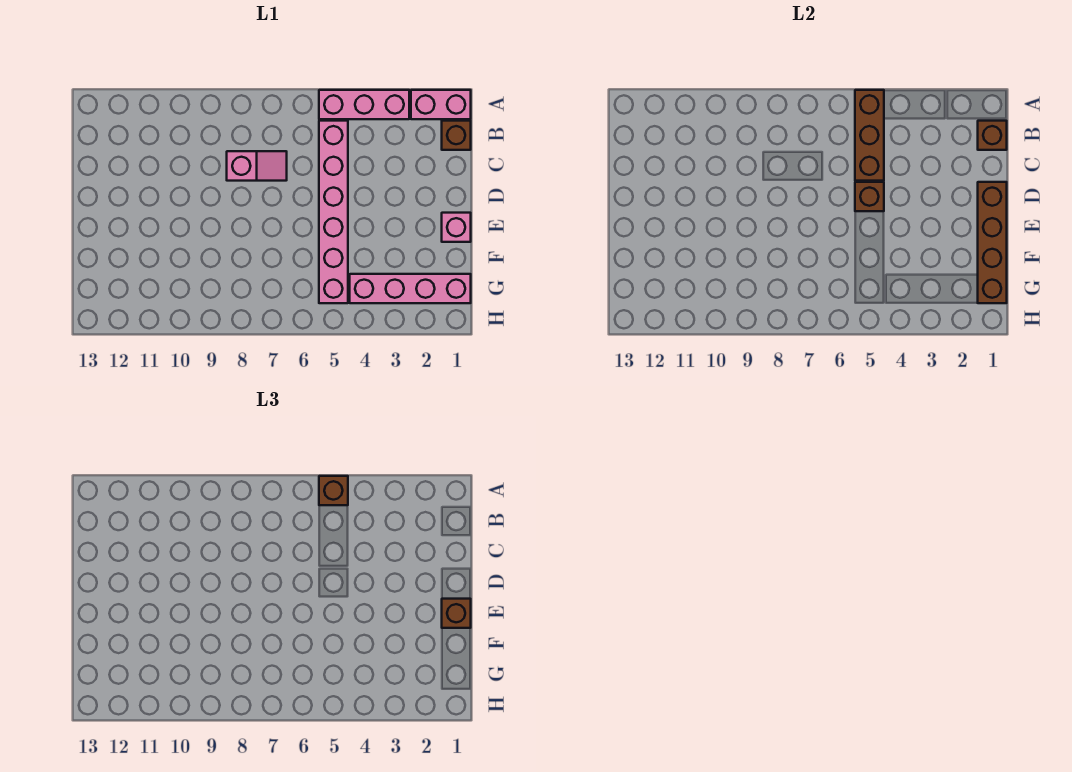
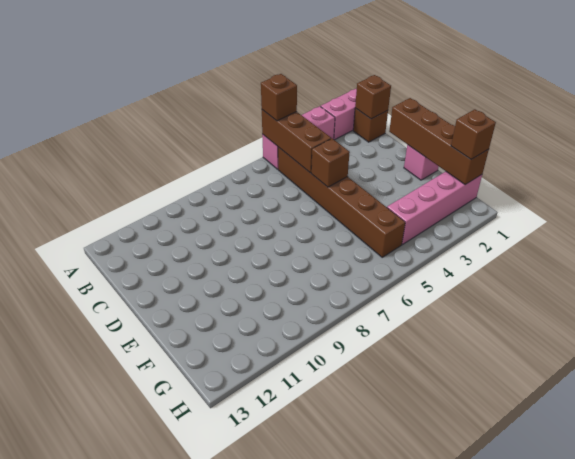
pink brick B5:G5 level 1 -> brown brick B5:G5 level 1
pink slope C7:C8 level 1 top 8 -> none
brown brick E1 level 3 -> brown brick G1 level 3

